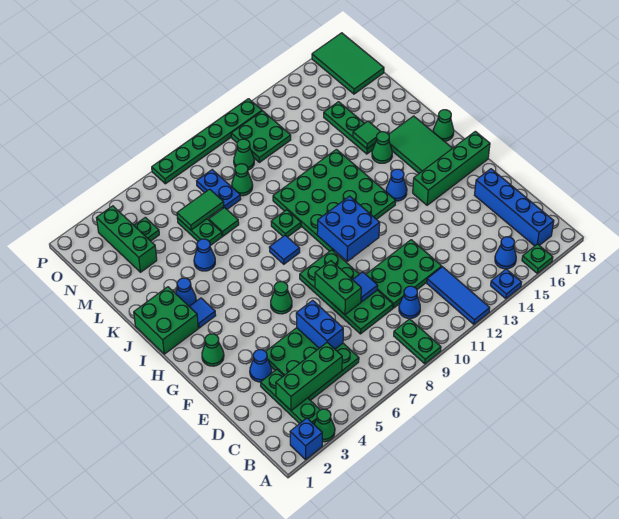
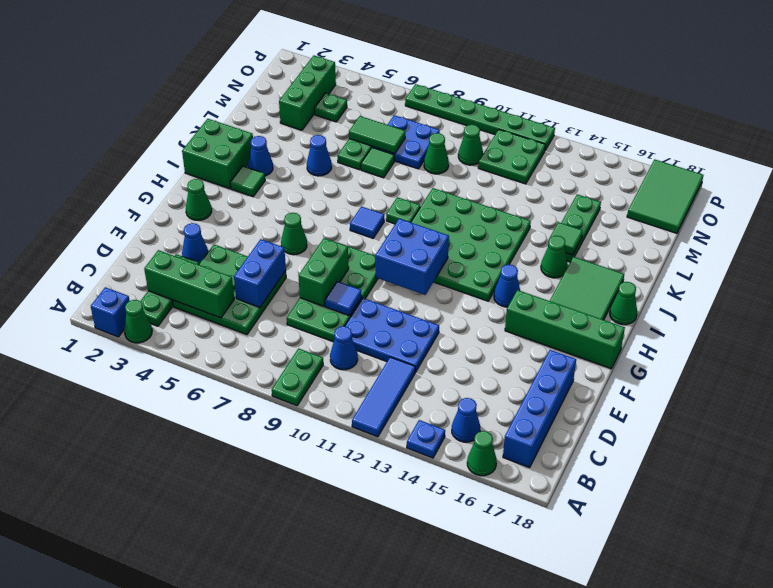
green plate A16 level 1 -> green cone A16 level 1
green plate D10:E12 level 1 -> blue plate D10:E12 level 1
blue tile I3 level 1 -> green tile I3 level 1
blue plate M8:N8 level 1 -> blue plate M7:N8 level 1

